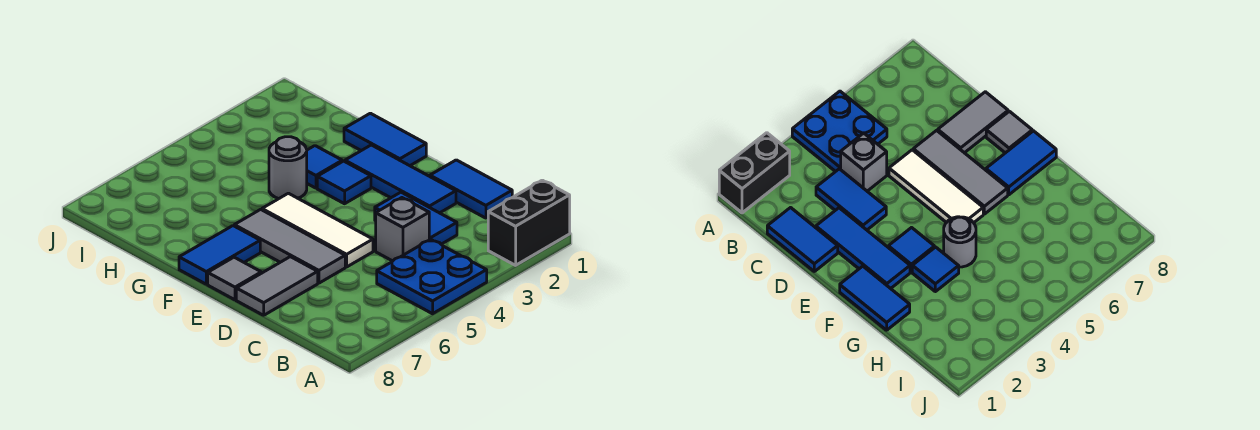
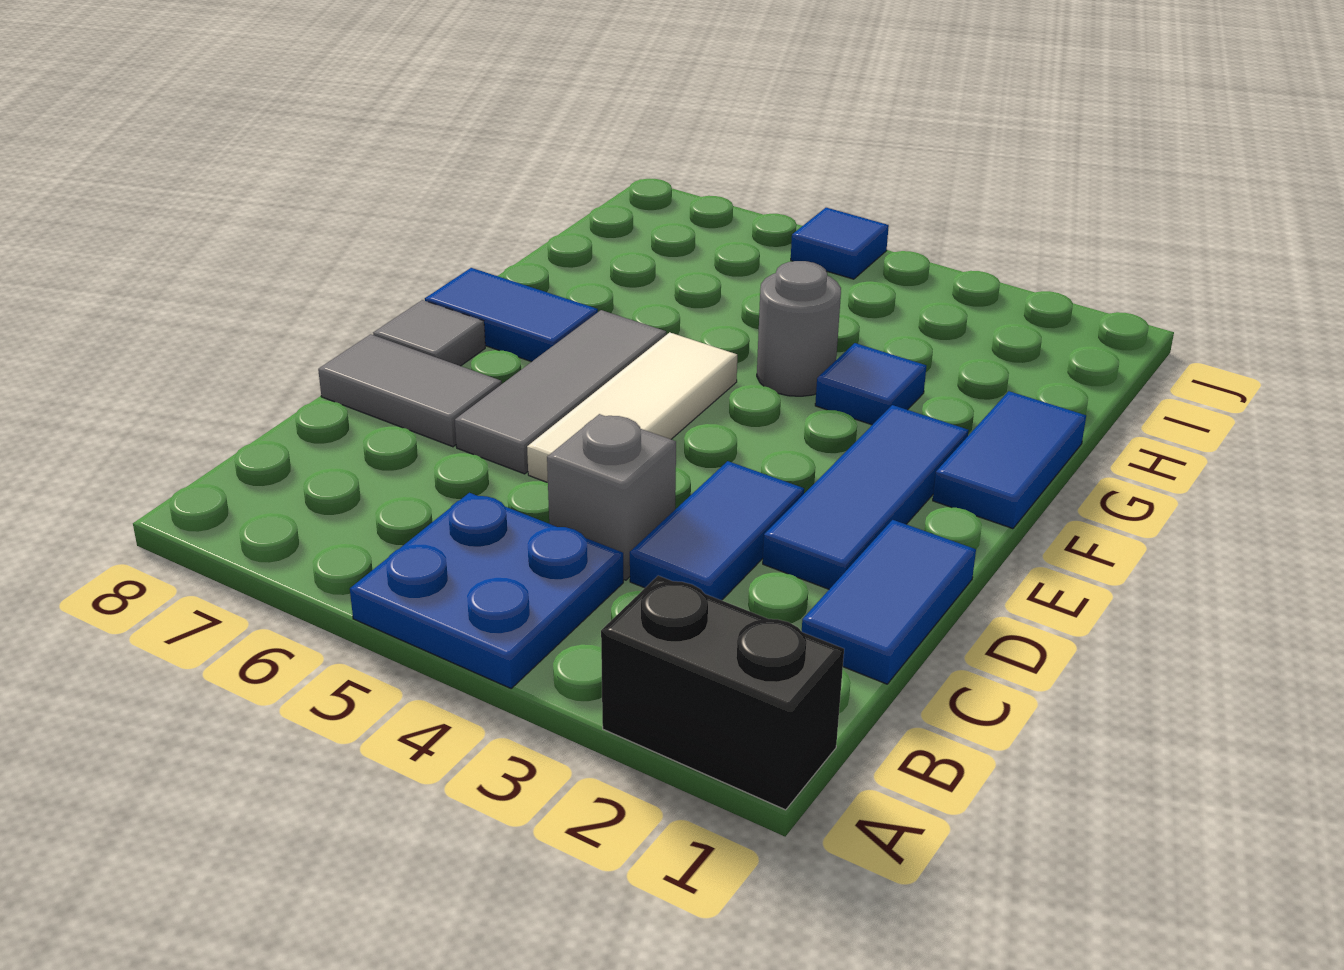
blue tile F3 level 1 -> blue tile J5 level 1

